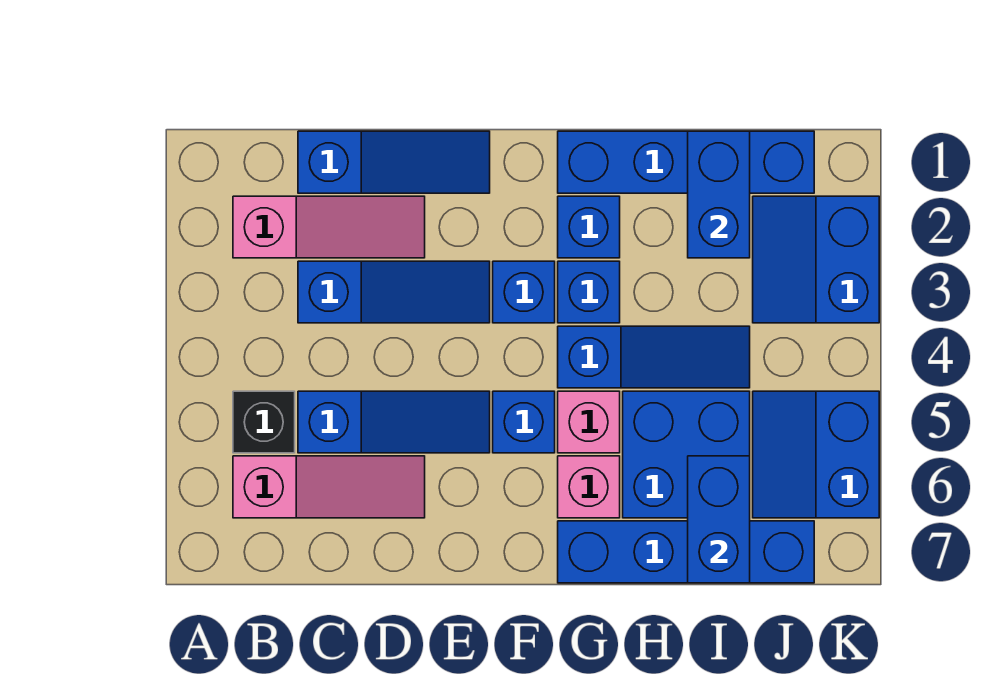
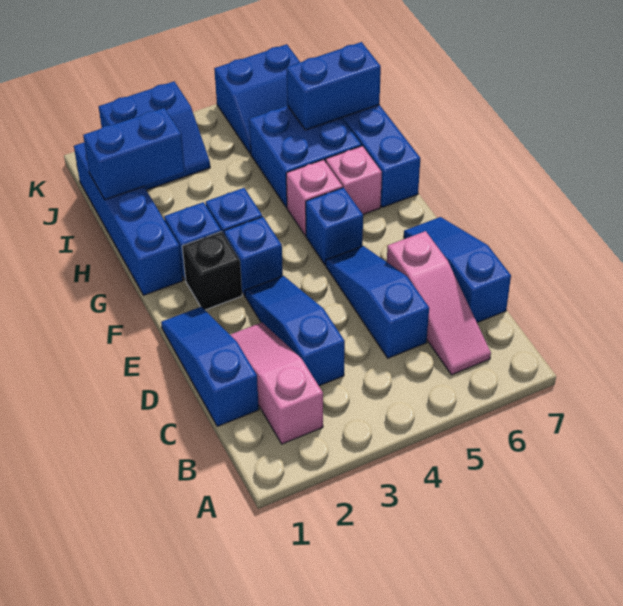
black brick B5 level 1 -> black brick F2 level 1
pink slope B6:D6 level 1 top B -> pink slope B6:D6 level 1 top D
blue slope G4:I4 level 1 top G -> blue slope C7:E7 level 1 top C

